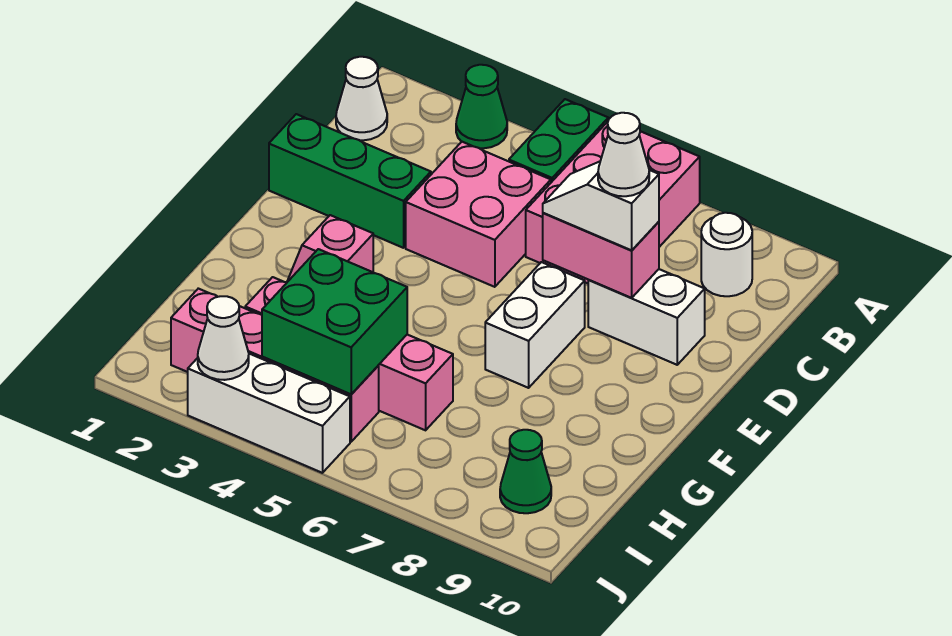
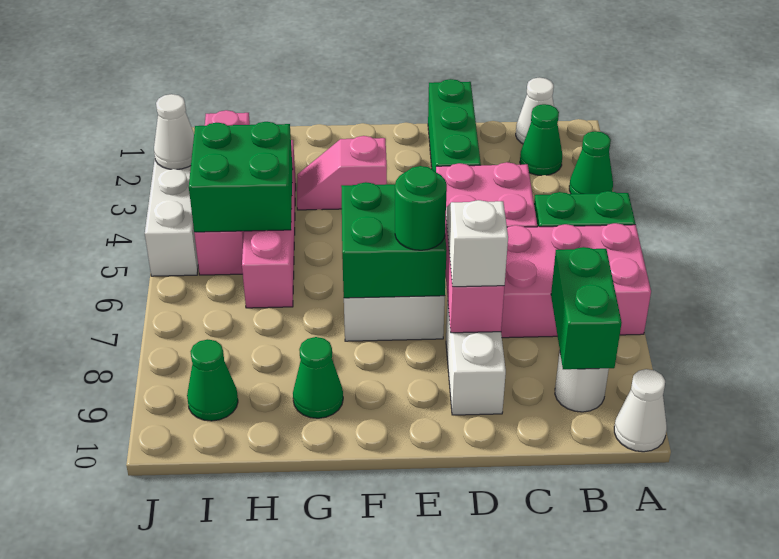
none -> green cone B2 level 1
none -> green brick B8:B9 level 2
white cone D8 level 4 -> white cone A10 level 1
none -> green brick E6:F7 level 2
none -> green round brick E7 level 3
none -> green cone G9 level 1

